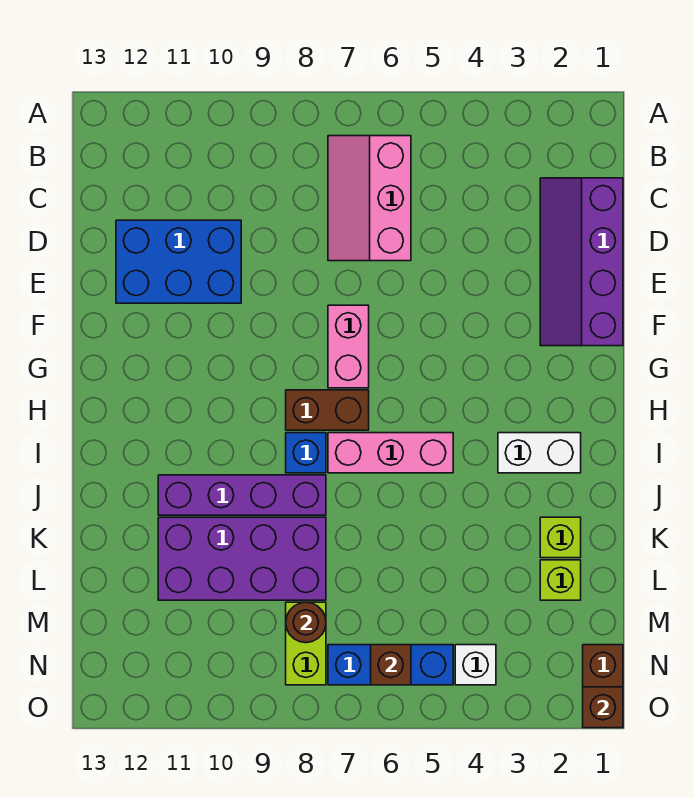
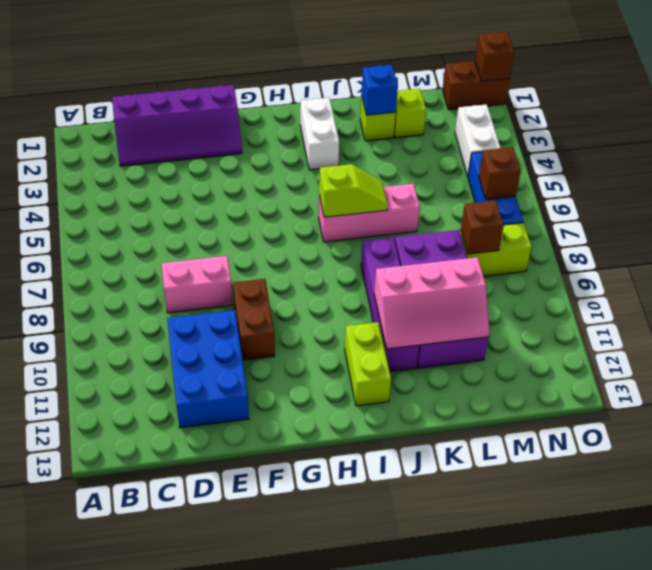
pink slope B6:D7 level 1 top 6 -> pink slope J10:L11 level 2 top 10
pink brick F7:G7 level 1 -> pink brick D8:E8 level 1
brown brick H7:H8 level 1 -> brown brick F9:F10 level 1
pink brick I5:I7 level 1 -> pink brick I6:K6 level 1
none -> lime slope I6:J6 level 2 top I
blue brick I8 level 1 -> blue brick K2 level 2
none -> lime brick I11:I12 level 1
brown round brick M8 level 2 -> brown brick M8 level 2
white brick N4 level 1 -> white brick N3:N4 level 1

